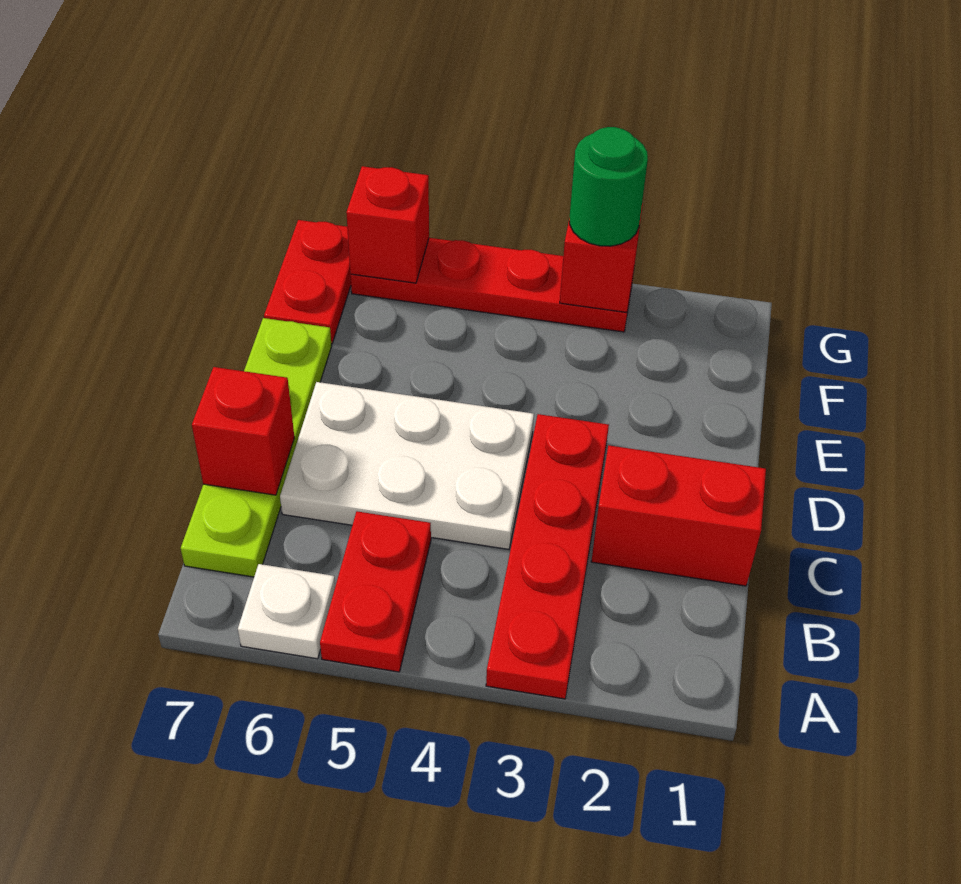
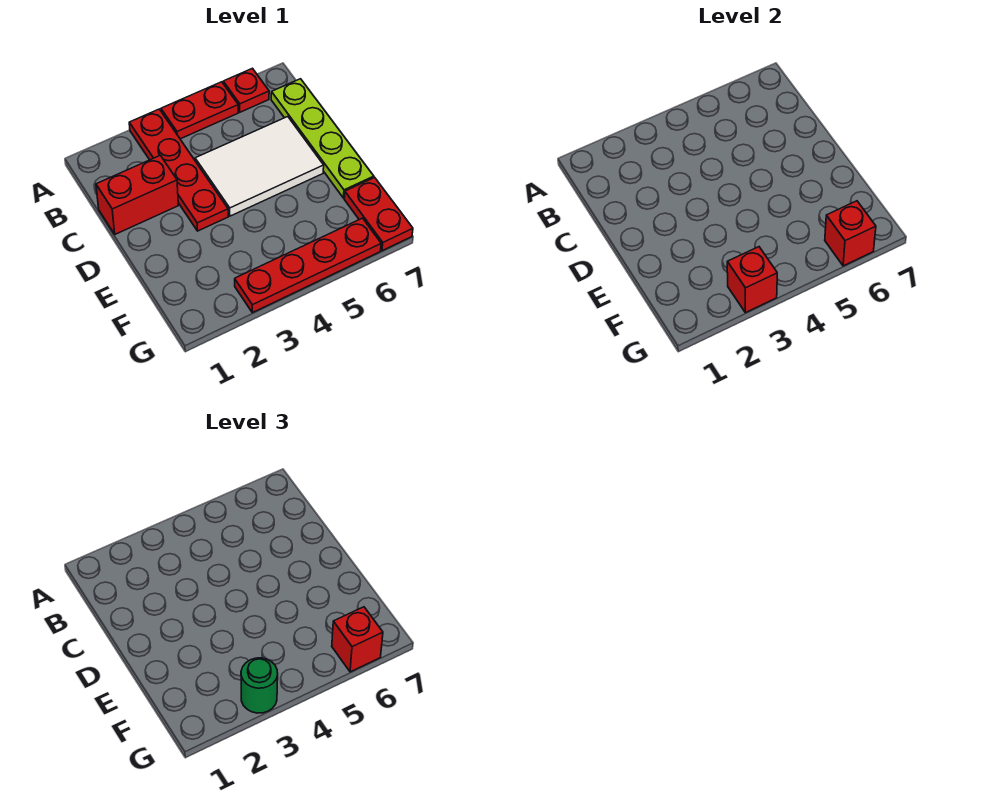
red plate A5:B5 level 1 -> red plate A4:A5 level 1
white plate A6 level 1 -> red plate A6 level 1
white plate C4:D6 level 1 -> white tile C4:D6 level 1
red brick C7 level 2 -> red brick G6 level 3

